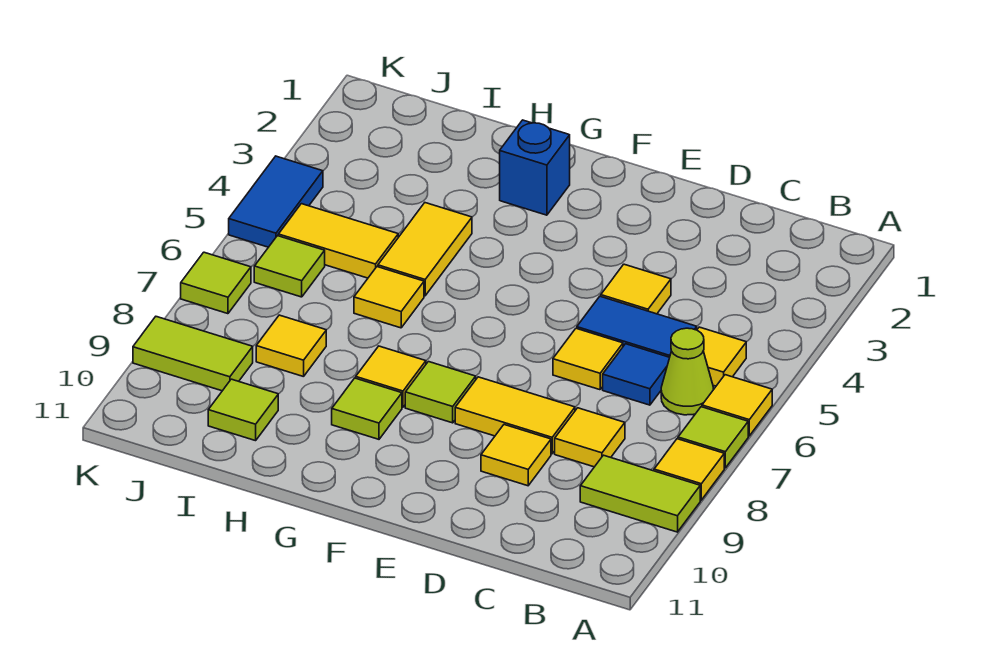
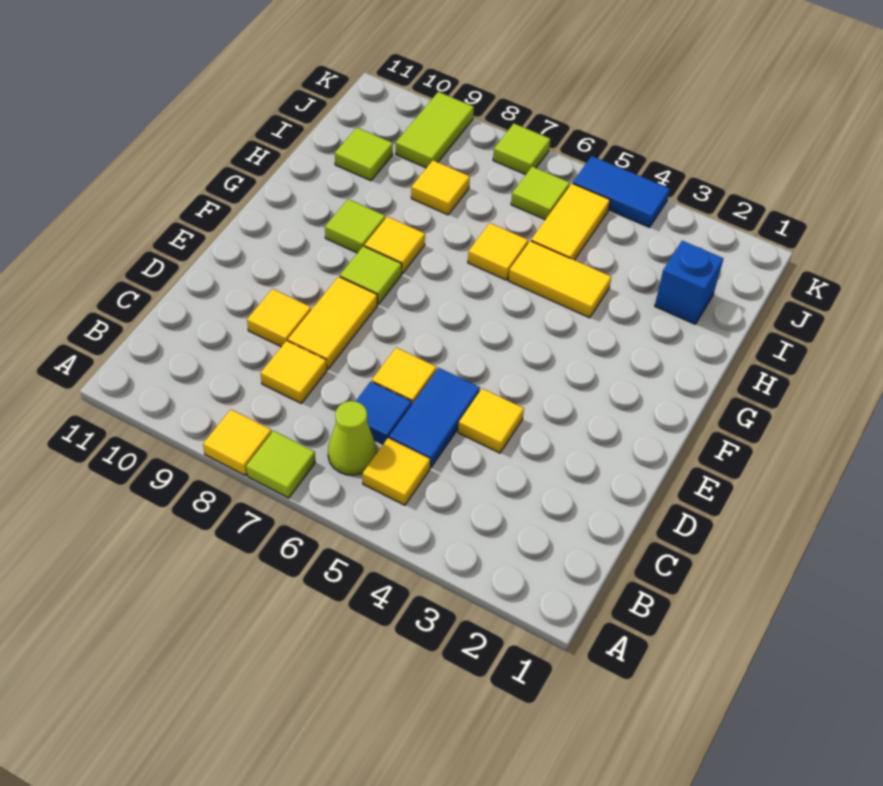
yellow tile A6 level 1 -> none
lime tile A9:B9 level 1 -> none
blue brick G2 level 1 -> blue brick I2 level 1

